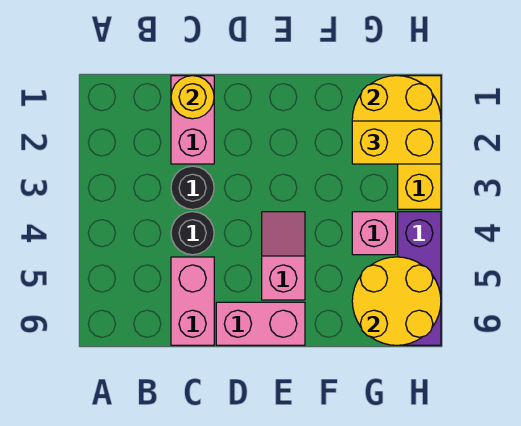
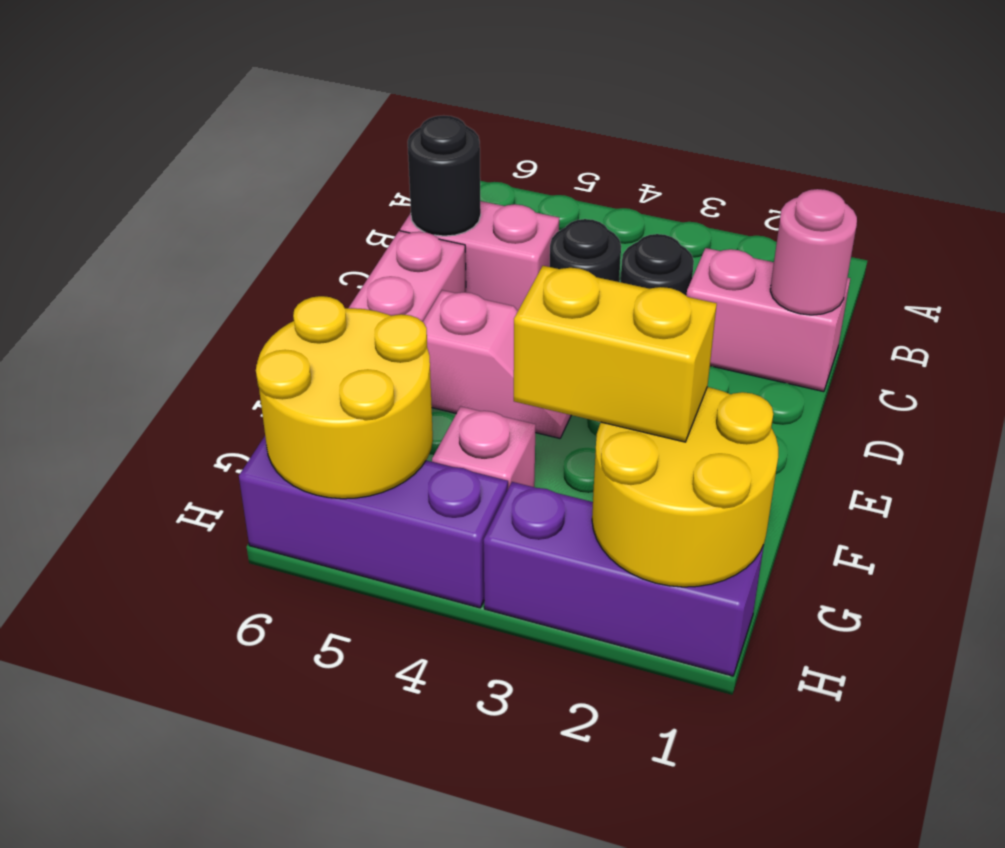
yellow round brick C1 level 2 -> pink round brick C1 level 2
none -> black round brick C6 level 2
yellow brick G2:H2 level 3 -> yellow brick G2:G3 level 3
yellow brick H1:H3 level 1 -> purple brick H1:H3 level 1

